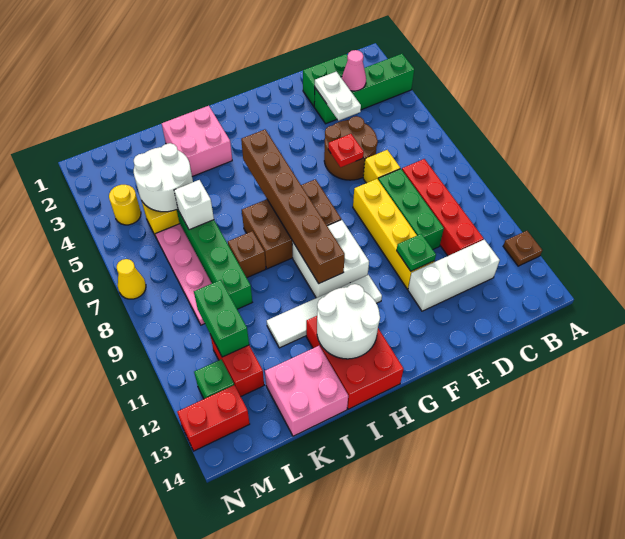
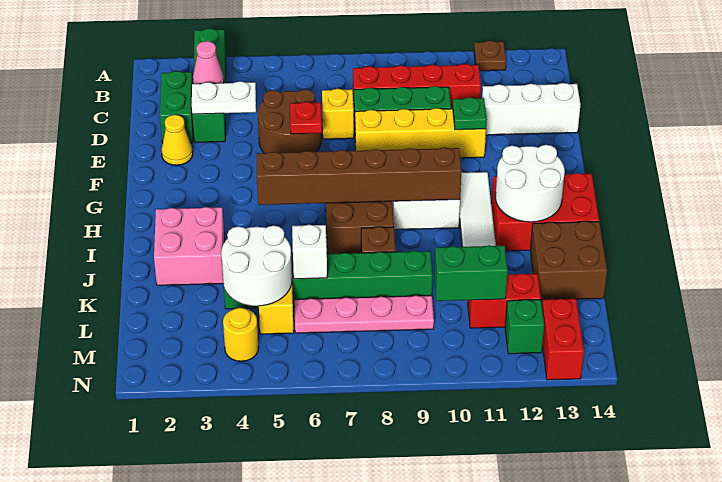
white brick C12:E12 level 1 -> white brick D12:D14 level 1
pink brick J13:K14 level 1 -> brown brick J13:K14 level 1
yellow cone N7 level 1 -> yellow cone E2 level 1

